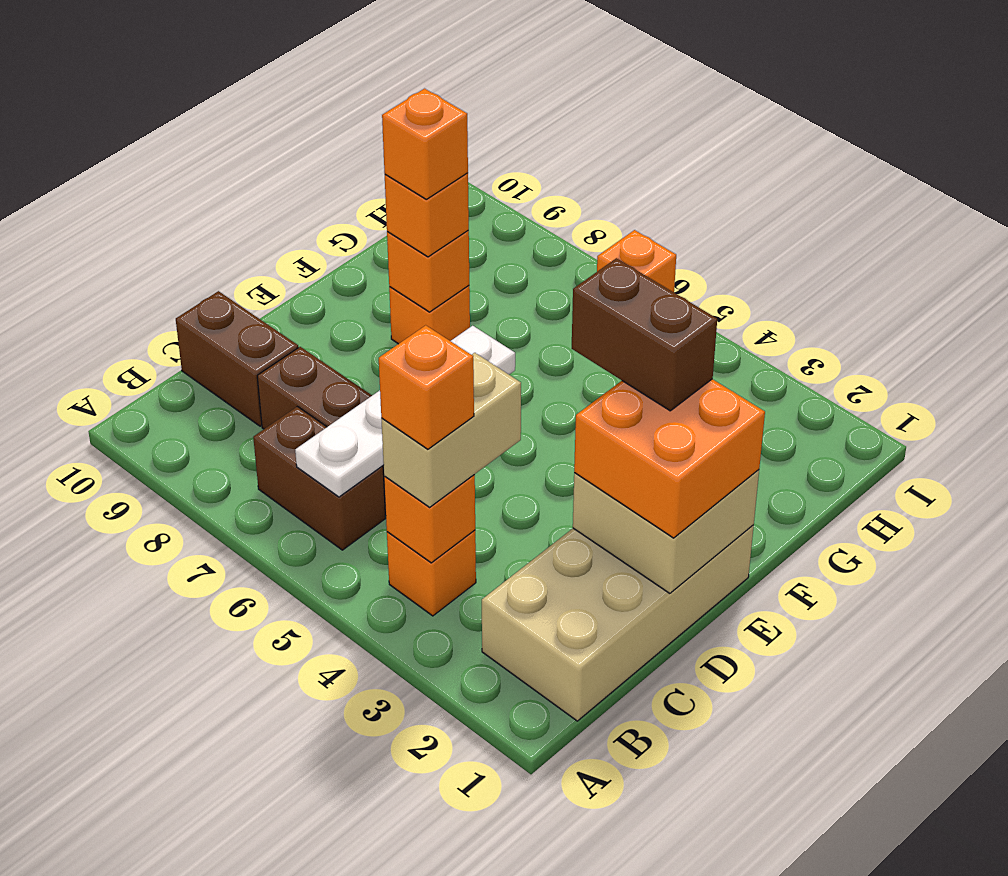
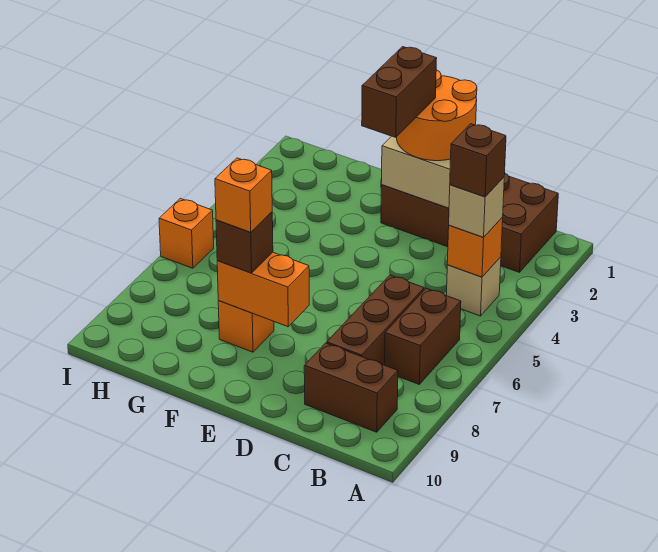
tan brick B1:E2 level 1 -> brown brick B1:E2 level 1
orange brick B4 level 1 -> tan brick B4 level 1
tan brick B4:C4 level 3 -> tan brick B4 level 3
orange brick B4 level 4 -> brown brick B4 level 4
white plate B6:E6 level 2 -> none
brown brick C9:C10 level 1 -> brown brick B9:C9 level 1
orange brick D1:E2 level 3 -> orange round brick D1:E2 level 3
orange brick F8 level 2 -> orange brick E8:F8 level 2
orange brick F8 level 3 -> brown brick F8 level 3

